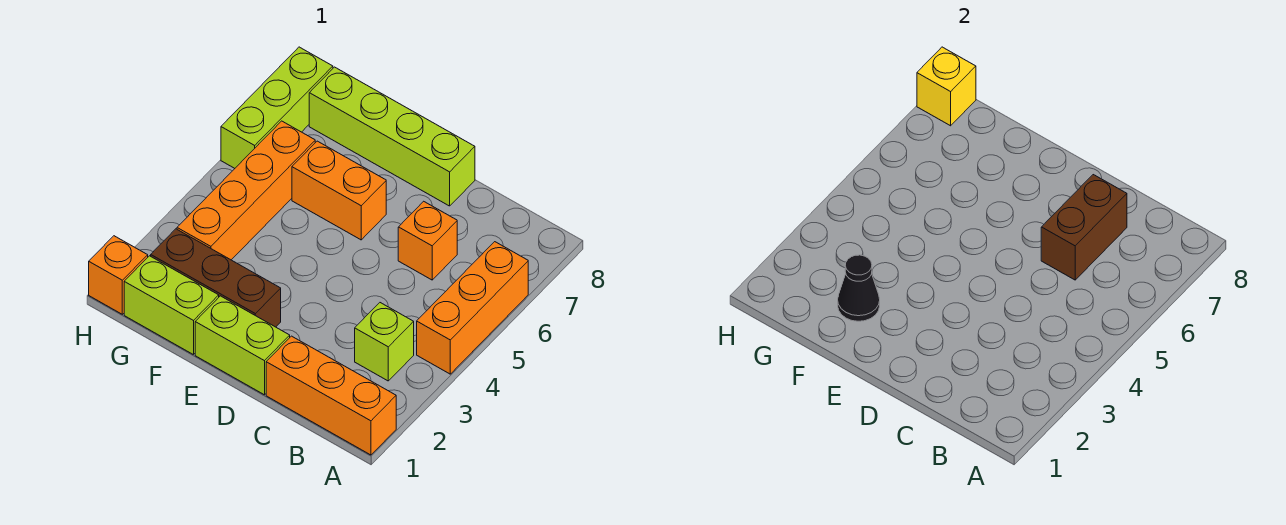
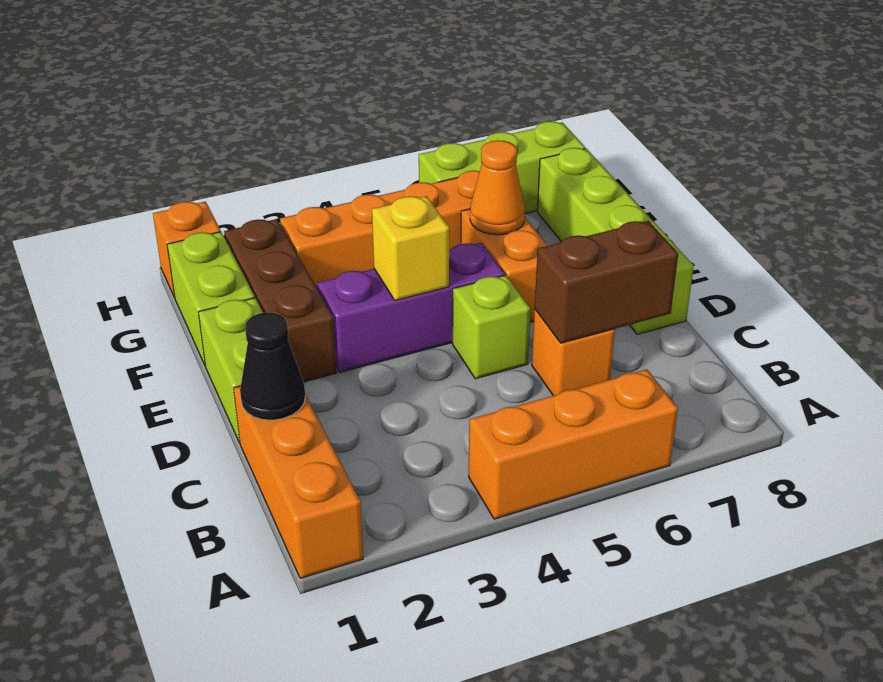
lime brick B3 level 1 -> lime brick D5 level 1
none -> purple brick E3:E5 level 1
black cone F2 level 2 -> black cone C1 level 2
none -> orange cone F6 level 2
yellow brick H8 level 2 -> yellow brick E4 level 2

